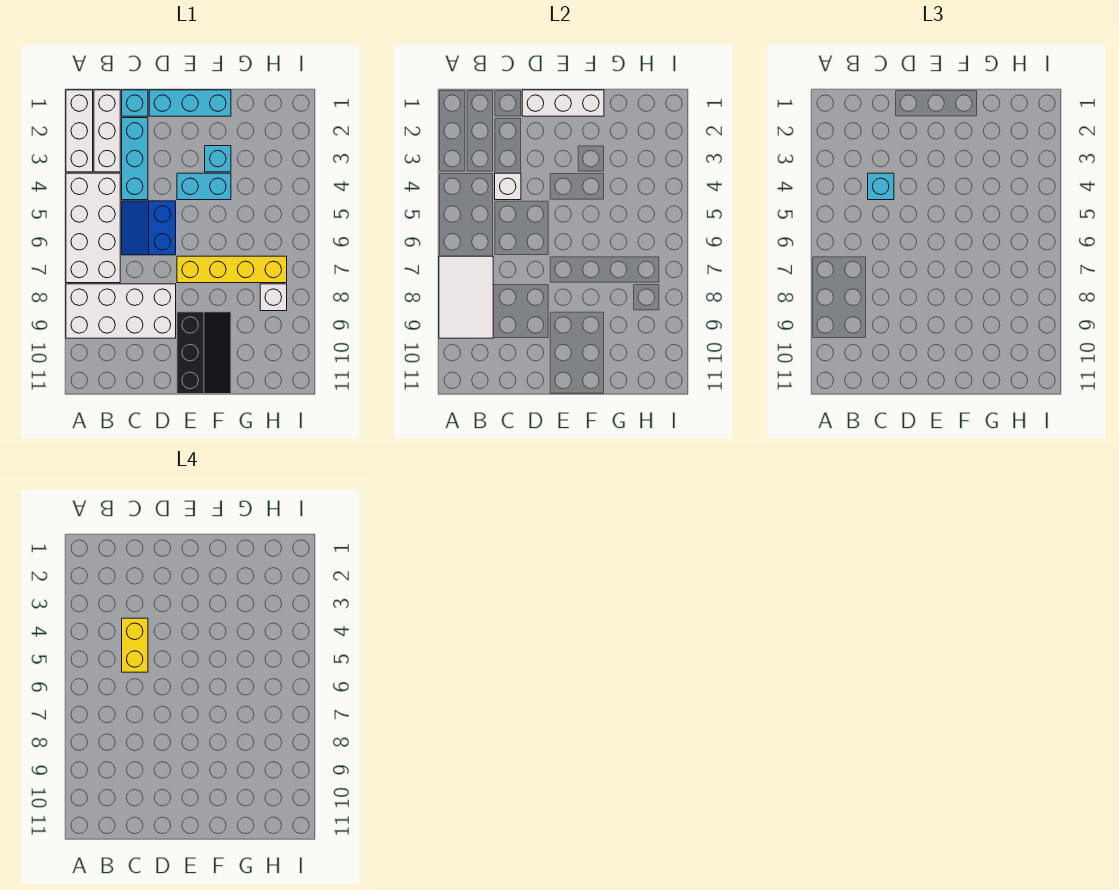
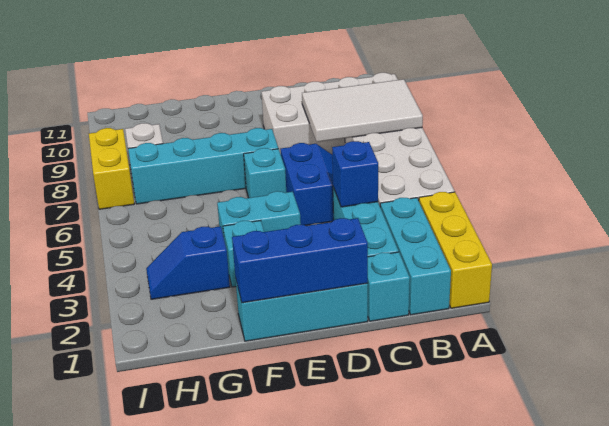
white brick A1:A3 level 1 -> yellow brick A1:A3 level 1
white tile A7:B9 level 2 -> white tile A7:C8 level 2
white brick B1:B3 level 1 -> cyan brick B1:B3 level 1
white brick C4 level 2 -> blue brick C4 level 2
cyan brick C4 level 3 -> cyan brick E6 level 1
yellow brick C4:C5 level 4 -> yellow brick I7:I8 level 1
white brick D1:F1 level 2 -> blue brick D1:F1 level 2
yellow brick E7:H7 level 1 -> cyan brick E7:H7 level 1
black slope E9:F11 level 1 top E -> none
none -> blue slope G3:H3 level 1 top G

